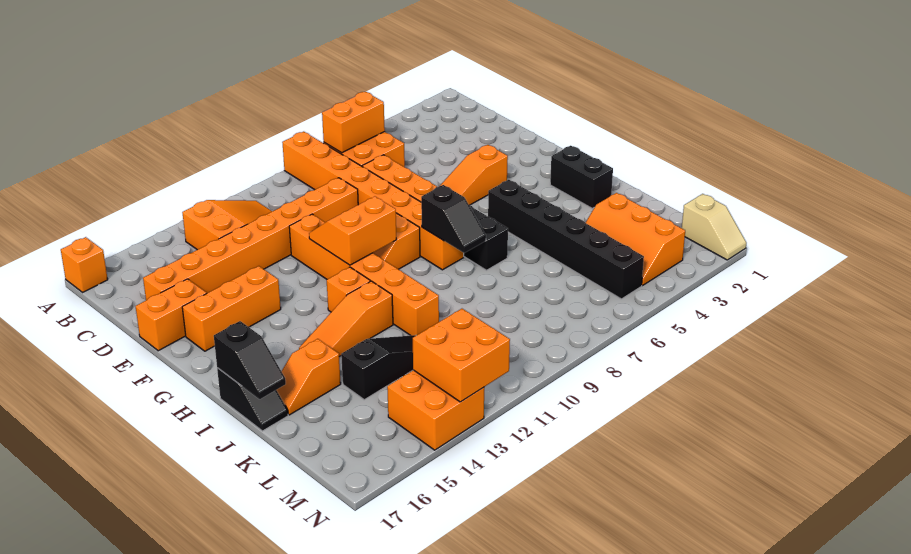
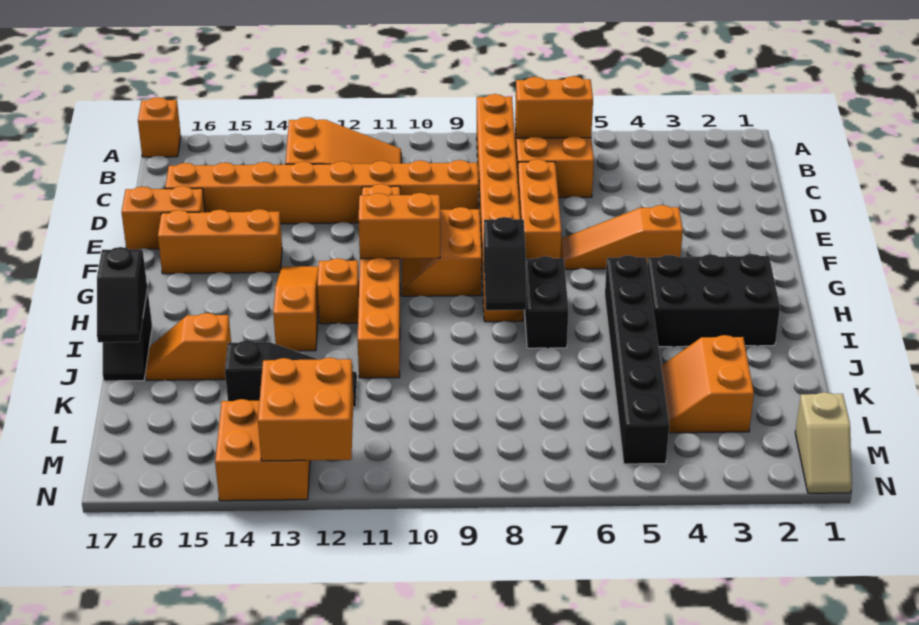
black brick H2:I2 level 1 -> black brick H2:I4 level 1
orange slope I12:I14 level 1 top 12 -> orange slope G13:I13 level 1 top I
orange slope K3:M4 level 1 top 3 -> orange slope K3:L4 level 1 top 3

